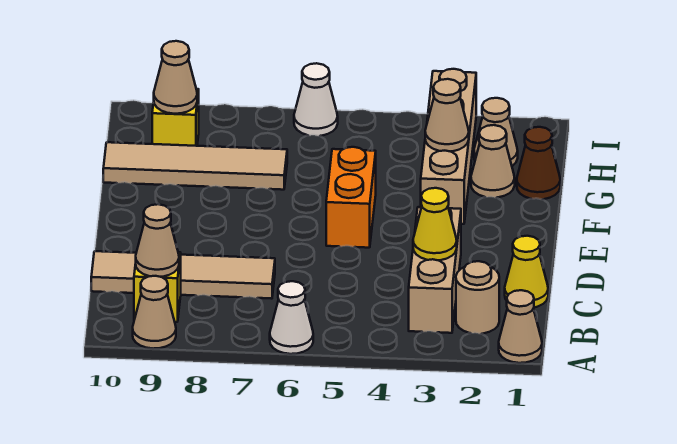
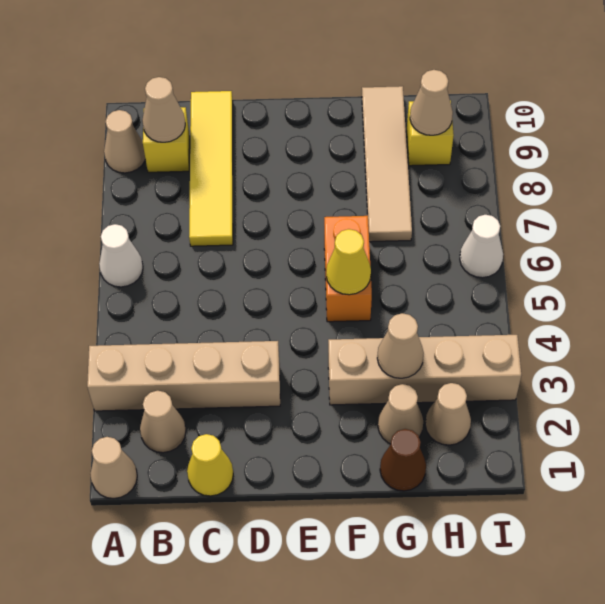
tan round brick B2 level 1 -> tan cone B2 level 1
tan brick B3:D3 level 1 -> tan brick A3:D3 level 1
yellow cone C3 level 2 -> yellow cone F5 level 2
tan tile C7:C10 level 1 -> yellow tile C7:C10 level 1
orange brick E5:F5 level 1 -> orange brick F5:F6 level 1

